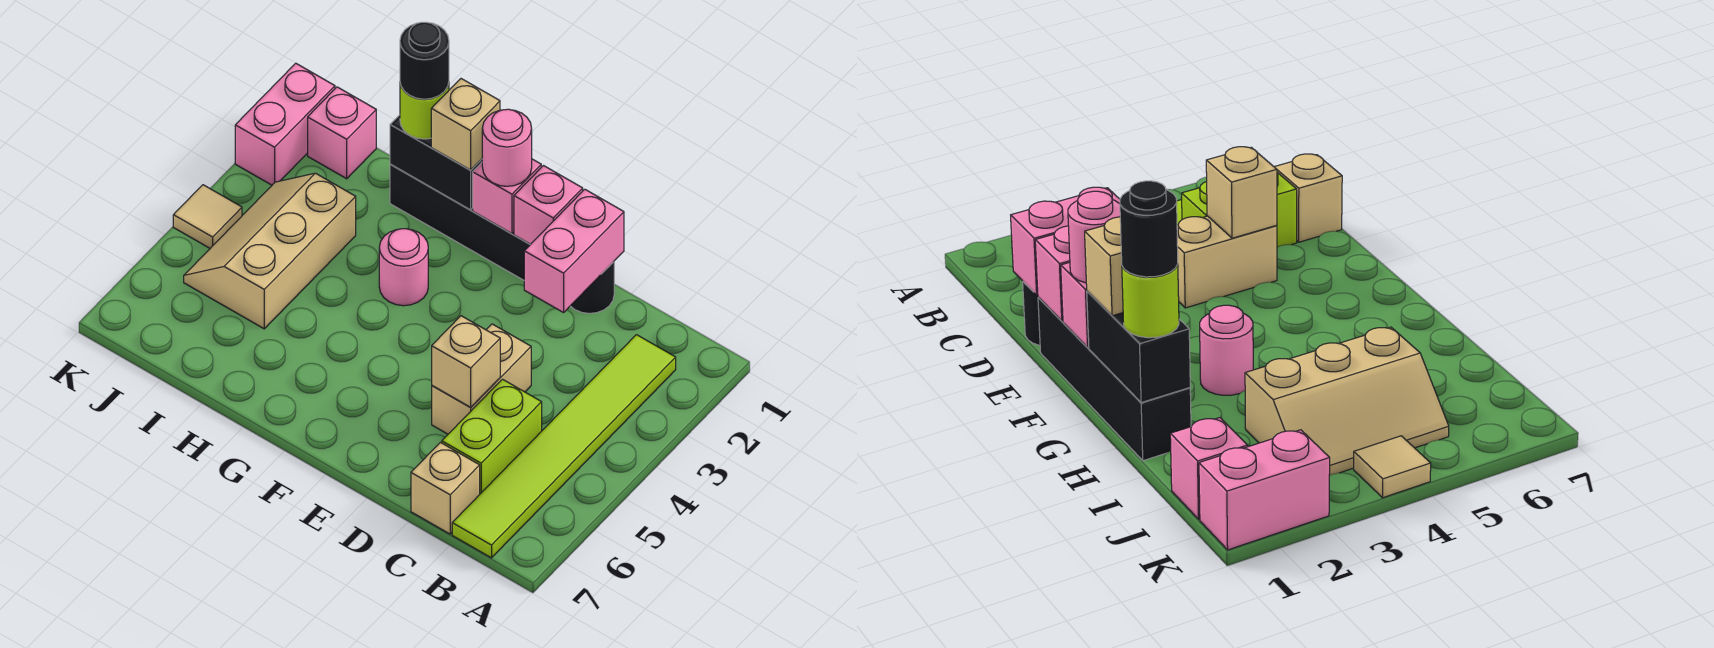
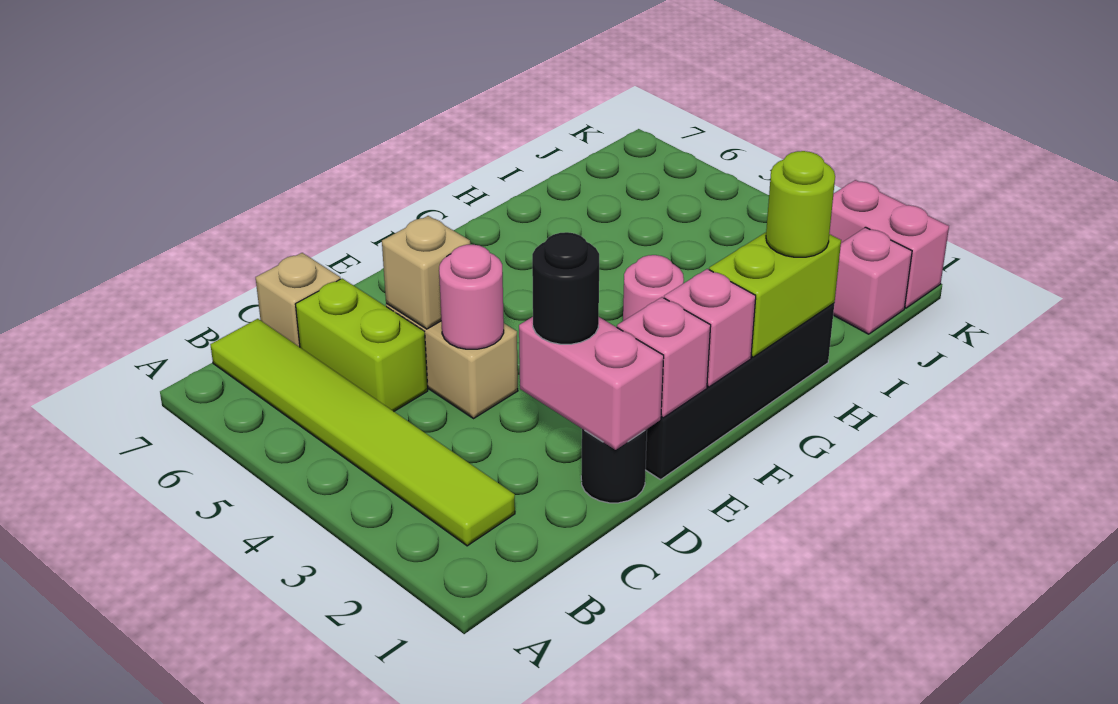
pink round brick F1 level 3 -> pink round brick D4 level 2
black brick G1:H1 level 2 -> lime brick G1:H1 level 2
tan brick G1 level 3 -> none
black round brick H1 level 4 -> black round brick D2 level 3
tan slope I3:J5 level 1 top I -> none
tan tile K4 level 1 -> none

